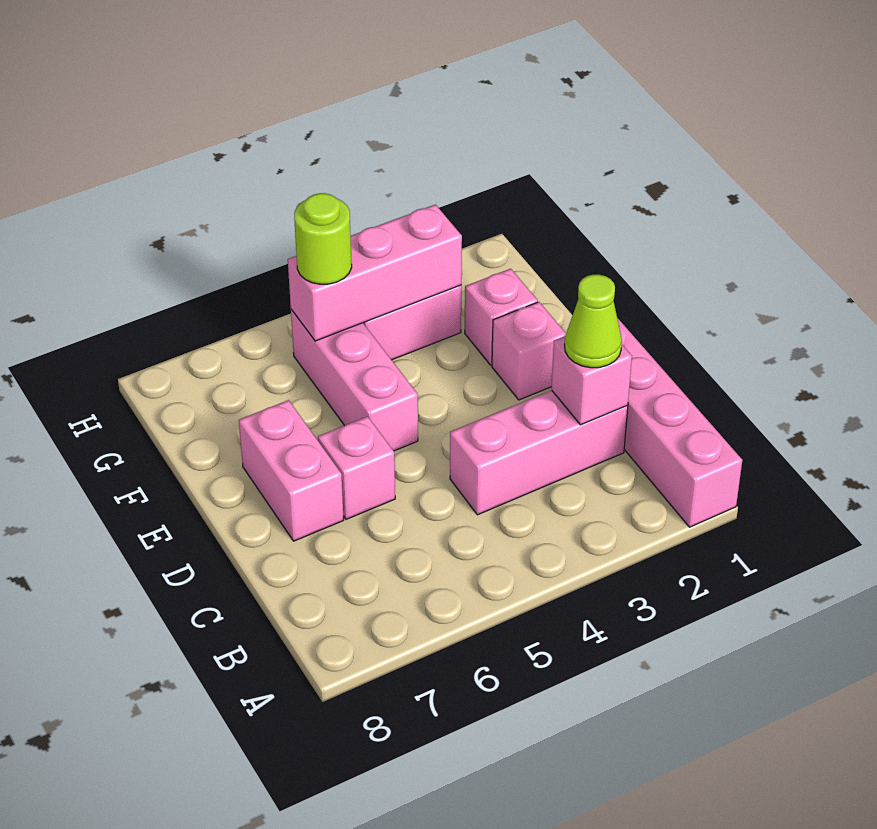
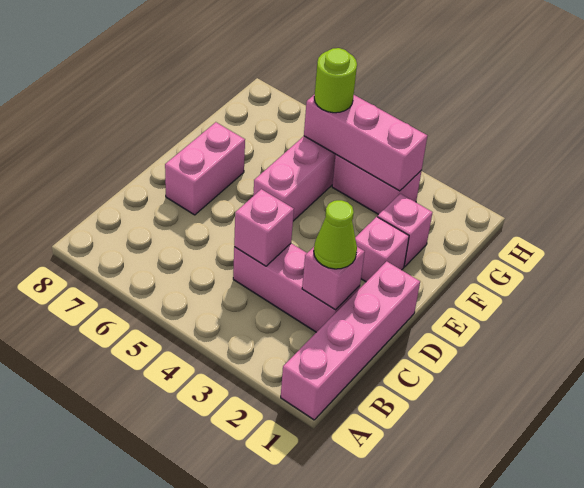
pink brick D6 level 1 -> pink brick C4 level 2

